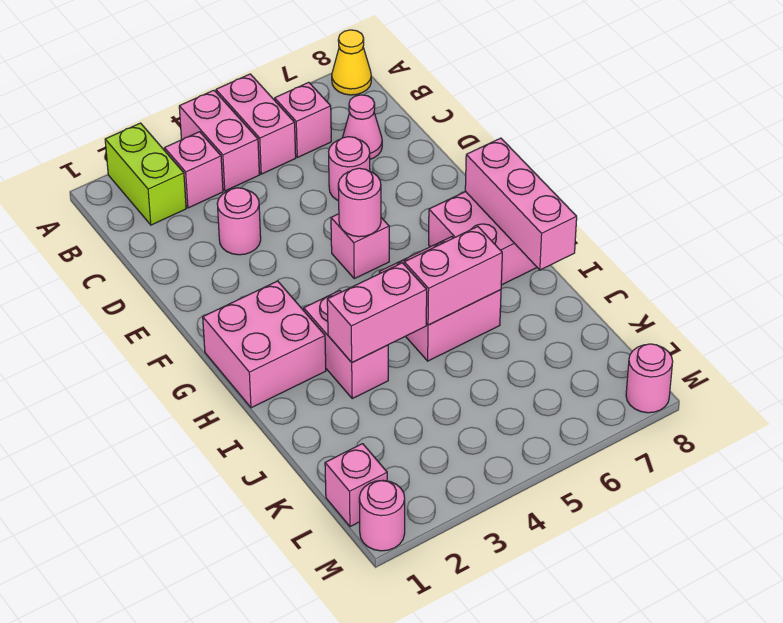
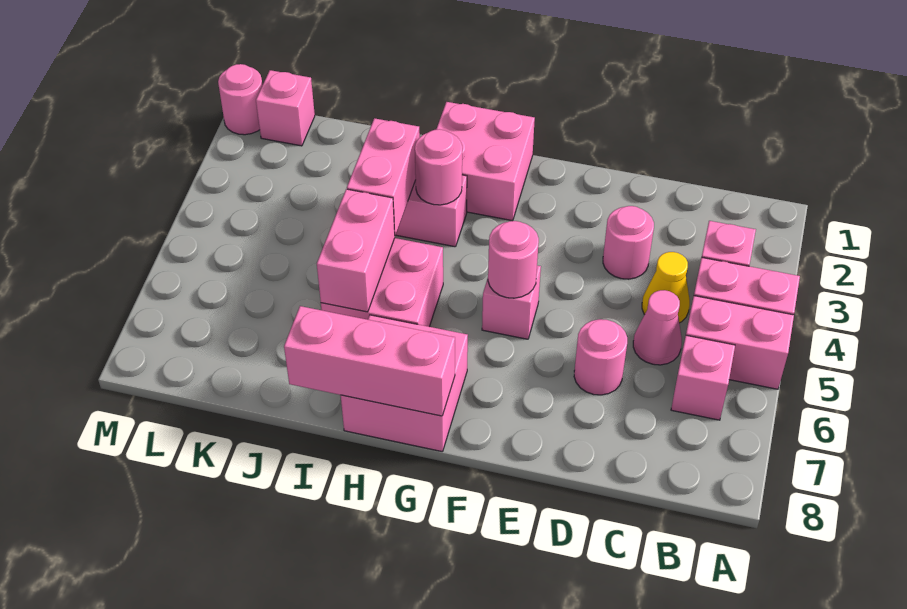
lime brick A2:B2 level 1 -> none
yellow cone A8 level 1 -> yellow cone C4 level 1
pink cone C7 level 1 -> pink cone C5 level 1
pink round brick M8 level 1 -> pink round brick H3 level 2

